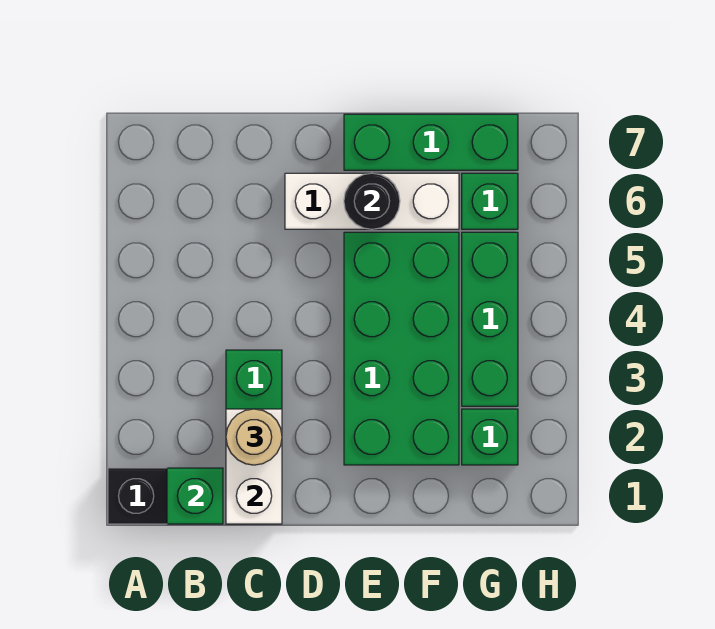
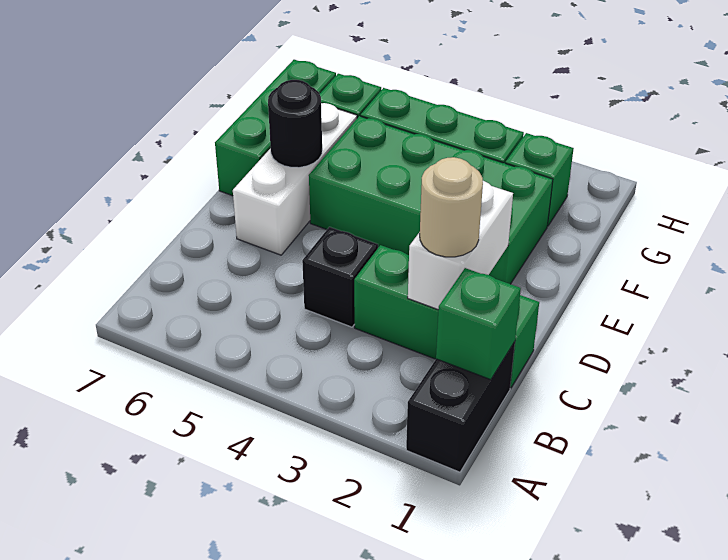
white brick C1:C2 level 2 -> white brick C2:D2 level 2
none -> black brick C4 level 1

